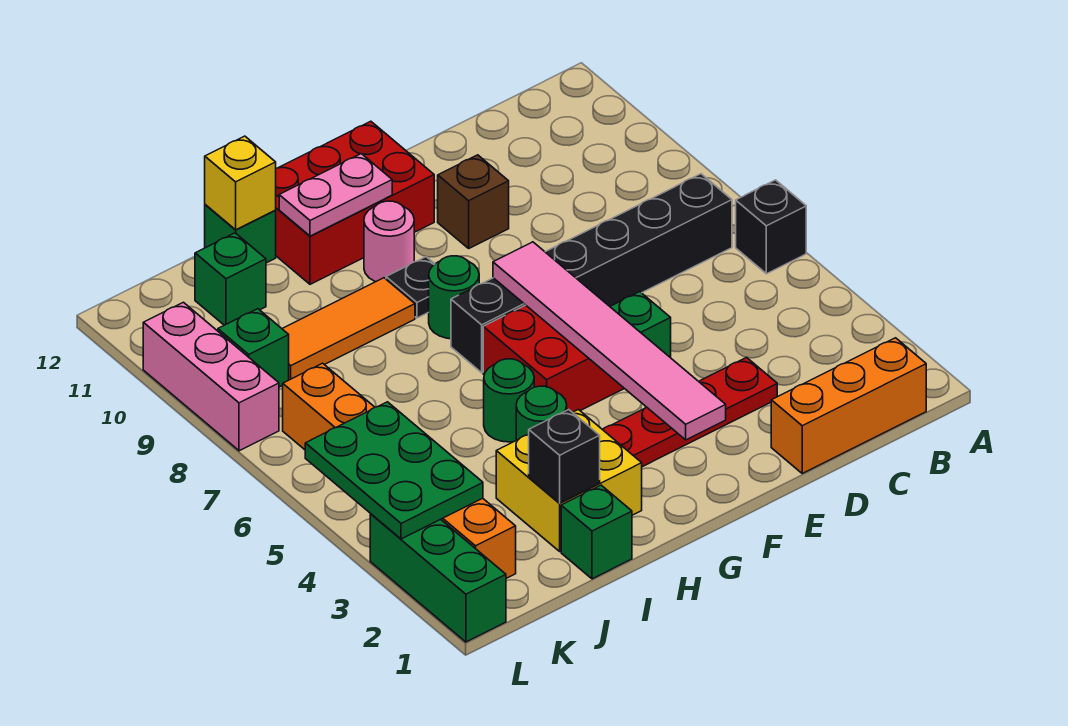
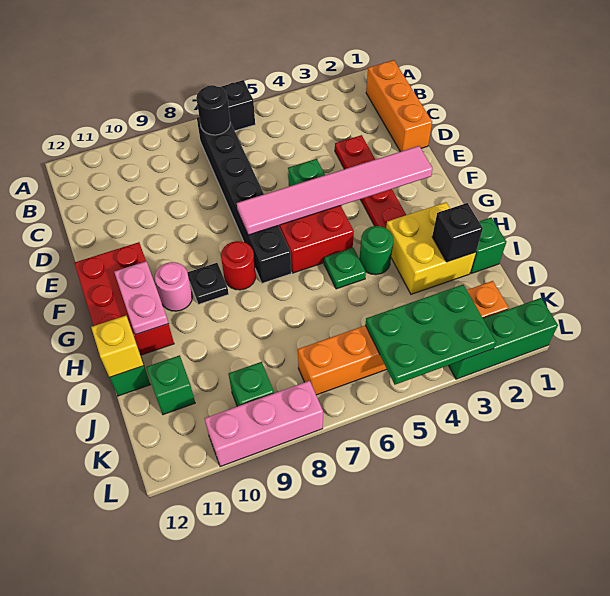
none -> black round brick B7 level 2
brown brick E10 level 1 -> none
green round brick G8 level 1 -> red round brick G8 level 1
green round brick H5 level 1 -> green plate H5 level 1
orange tile H9:J9 level 1 -> none

